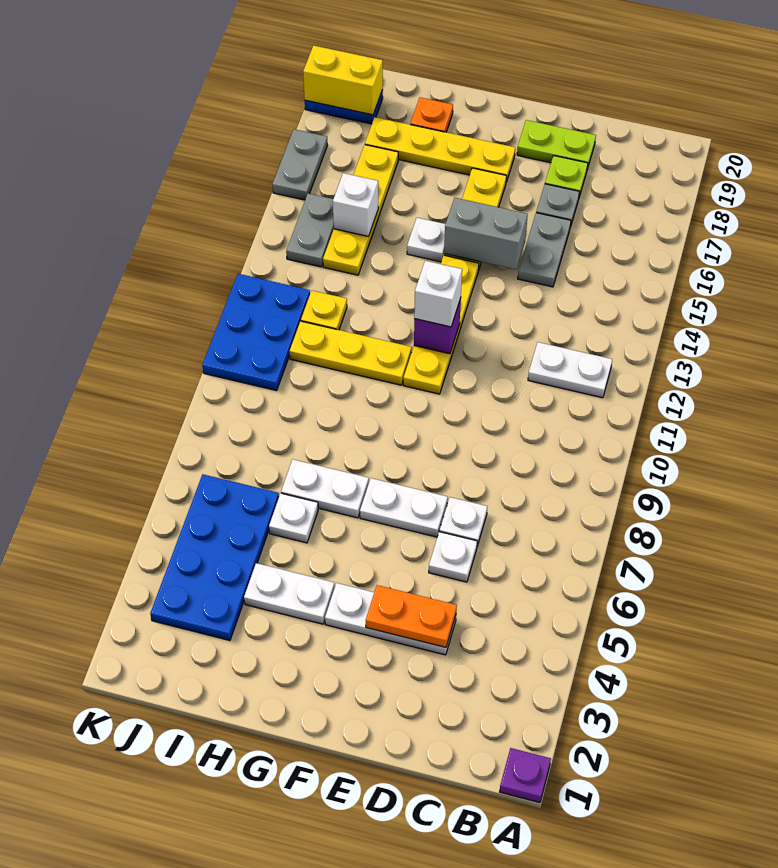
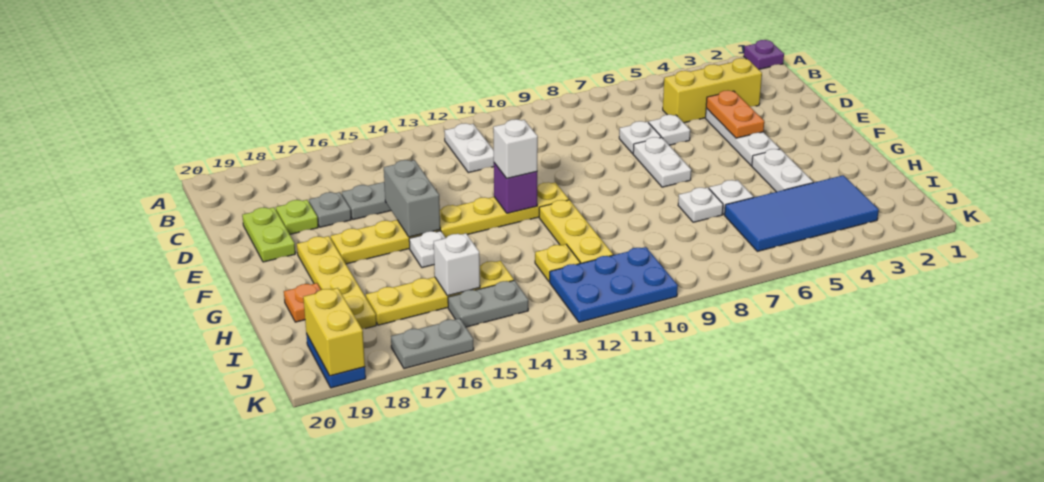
none -> yellow brick C3:C5 level 1
white plate G7:H7 level 1 -> white plate H7 level 1
blue plate I3:J6 level 1 -> blue tile I3:J6 level 1

